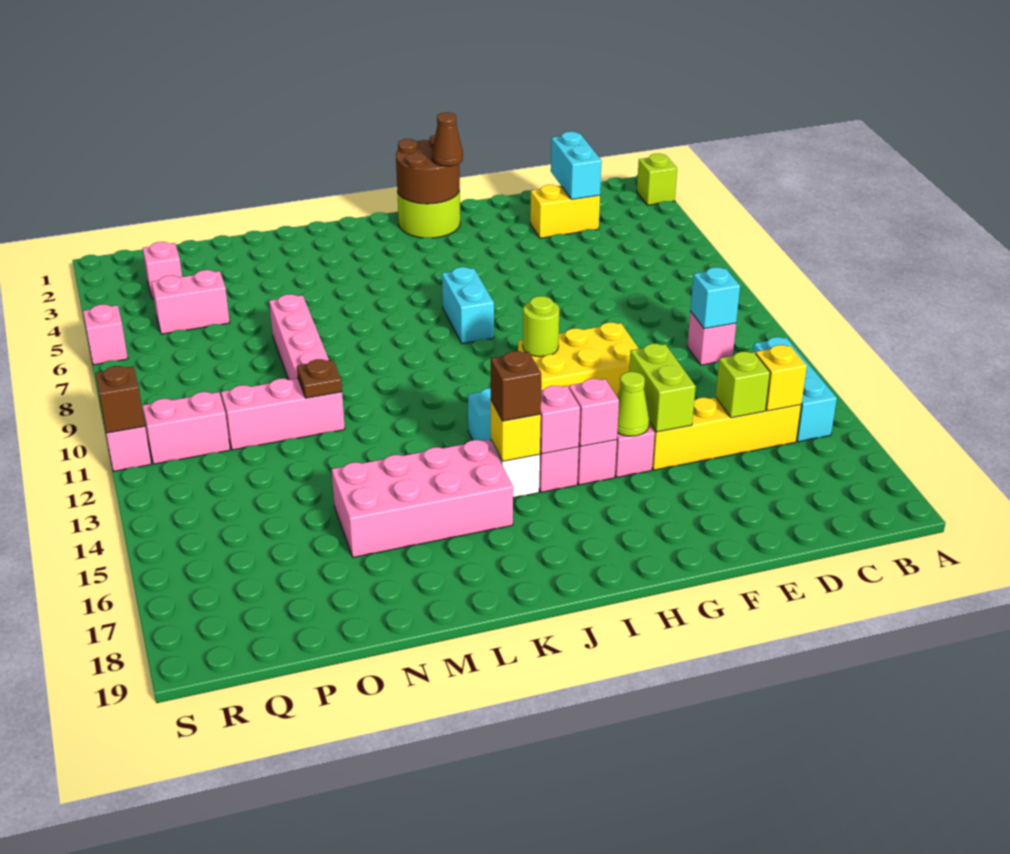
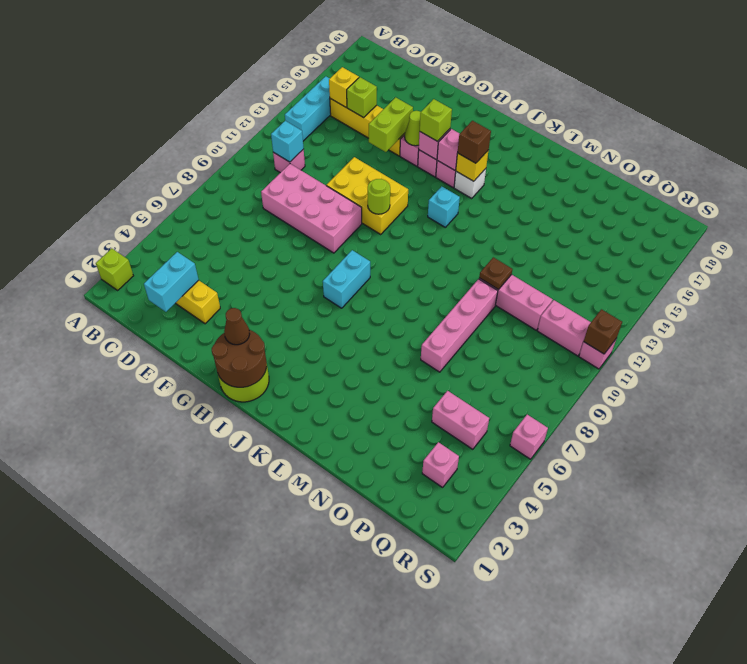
none -> lime brick H15 level 3
pink brick K15:N16 level 1 -> pink brick D9:G10 level 1

